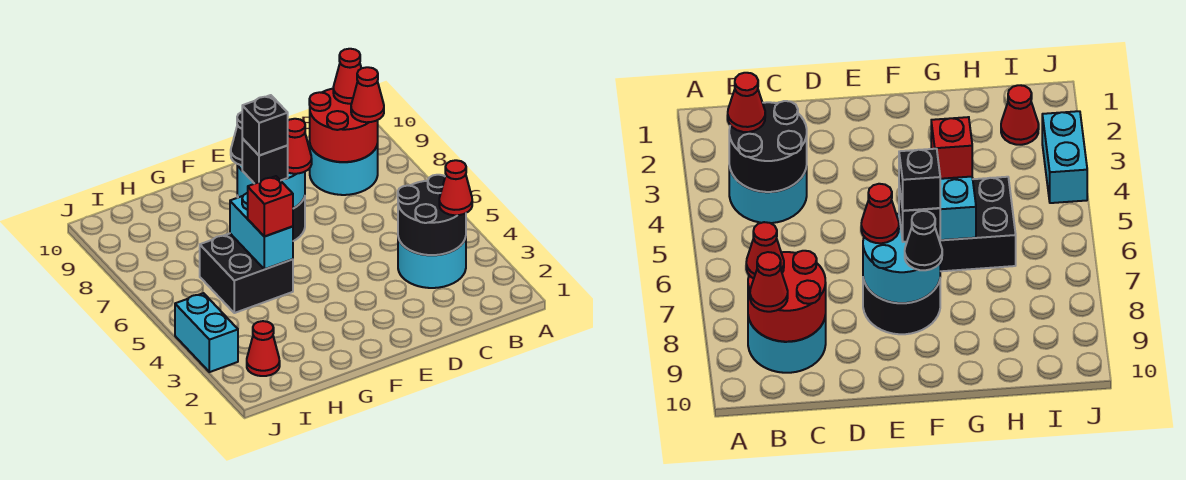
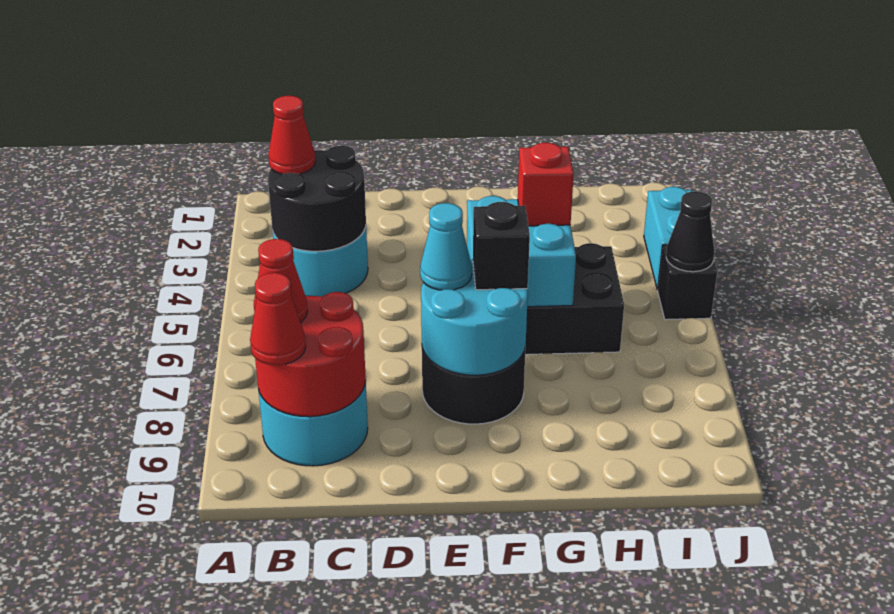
red cone E7 level 3 -> cyan cone E7 level 3
black brick F7 level 4 -> black brick J5 level 1
black cone F8 level 3 -> black cone J5 level 2
cyan brick G5:G6 level 2 -> cyan brick F5:G6 level 2
red cone I2 level 1 -> none

